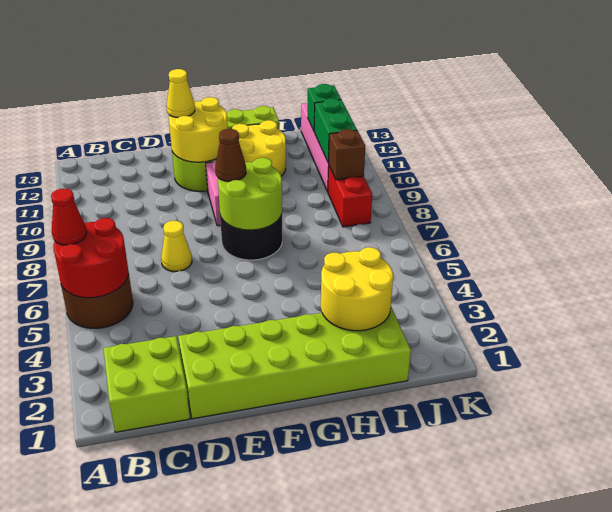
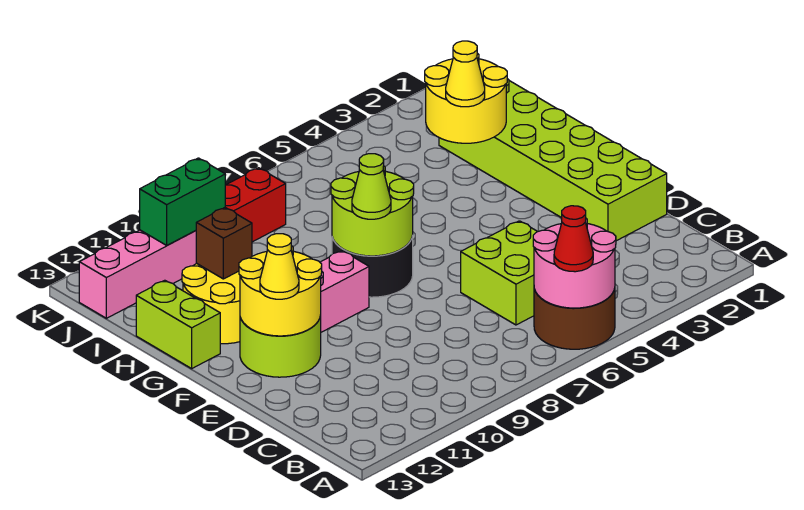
red round brick A5:B6 level 2 -> pink round brick A5:B6 level 2
lime brick B1:C2 level 1 -> lime brick C5:D6 level 1
yellow cone D7 level 1 -> yellow cone H3 level 3
brown cone F8 level 3 -> lime cone F8 level 3
brown brick J9 level 2 -> brown brick H11 level 2
green brick J12 level 2 -> none

